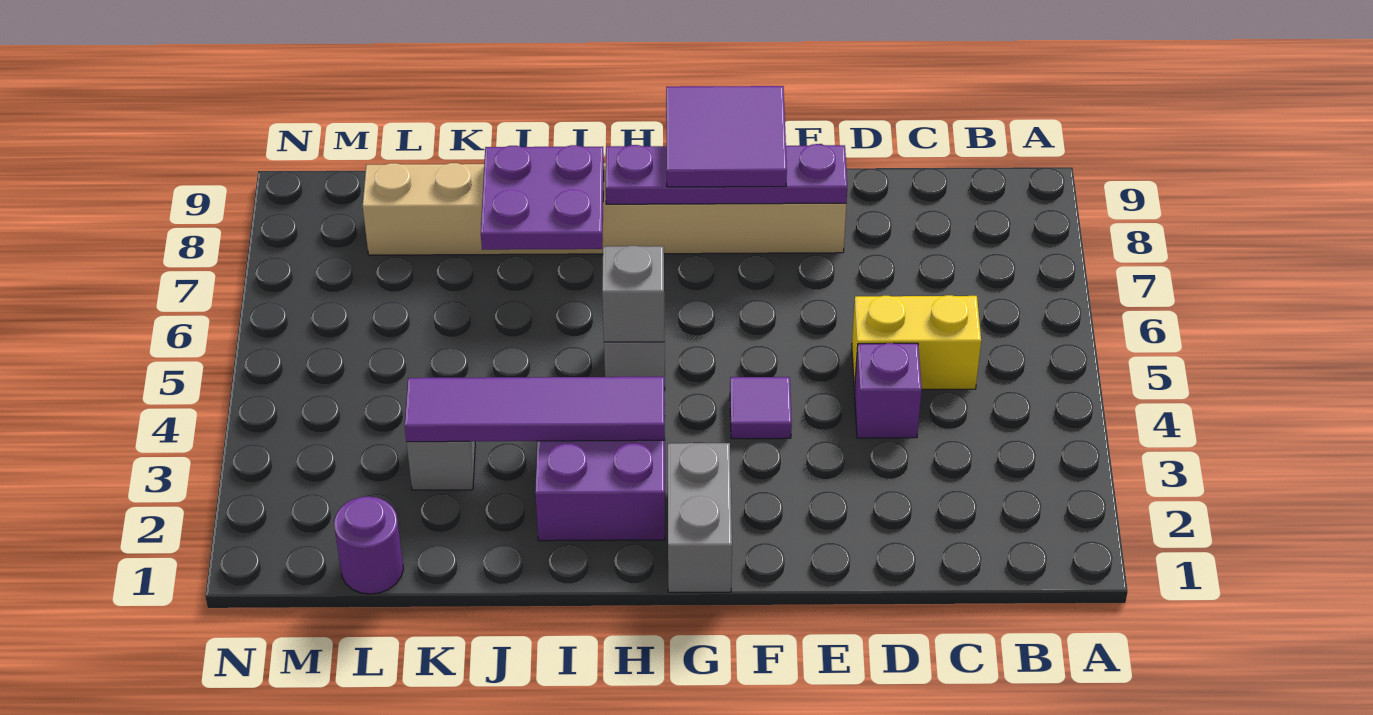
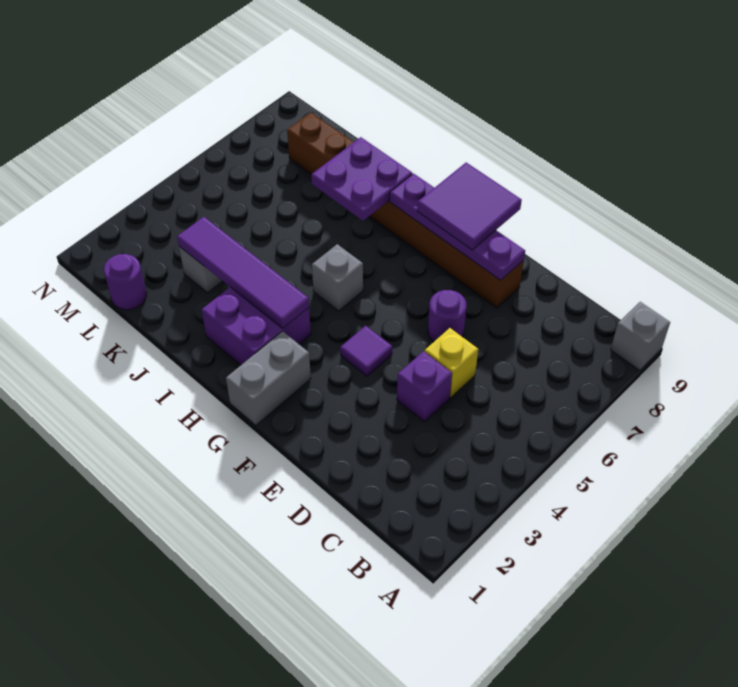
yellow brick C5:D5 level 1 -> yellow brick D5 level 1
none -> purple round brick E6 level 1
tan brick E8:L8 level 1 -> brown brick E8:L8 level 1
grey brick H5 level 2 -> grey brick A9 level 1

